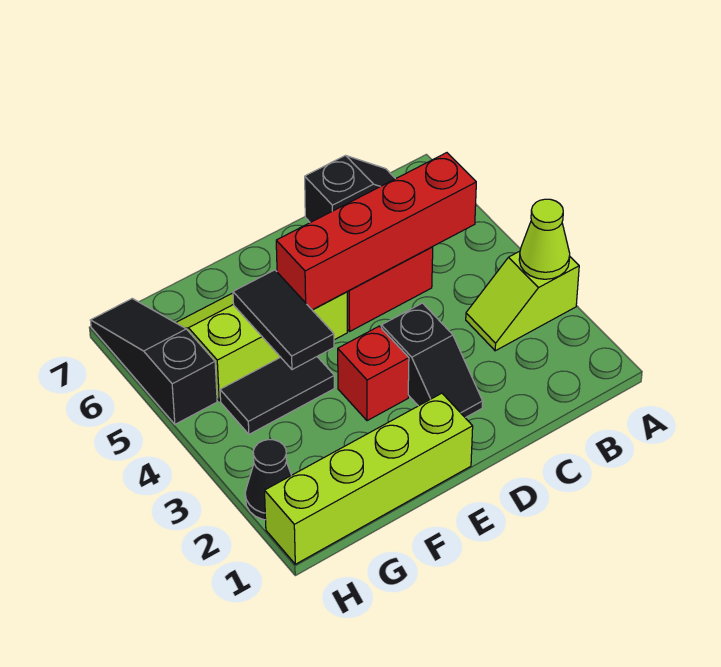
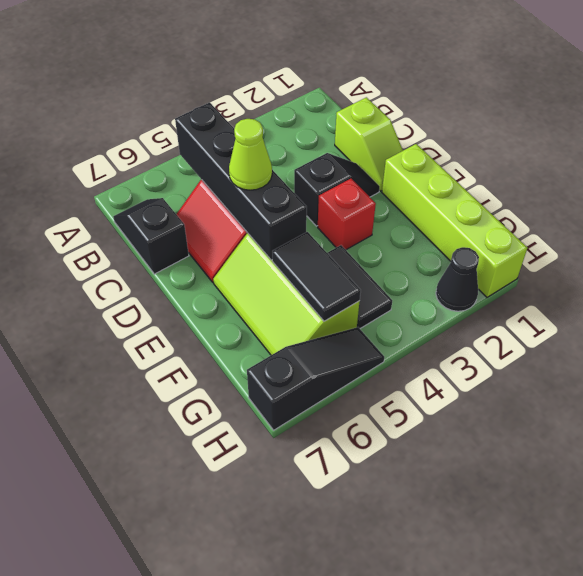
lime slope A3:B3 level 1 top A -> lime slope C1:D1 level 1 top C
lime cone A3 level 2 -> lime cone D5 level 3
red brick B5:E5 level 2 -> black brick B5:E5 level 2
black tile F4:F5 level 2 -> black tile F5:G5 level 2
black slope H5:H7 level 1 top 5 -> black slope H5:H7 level 1 top 7

